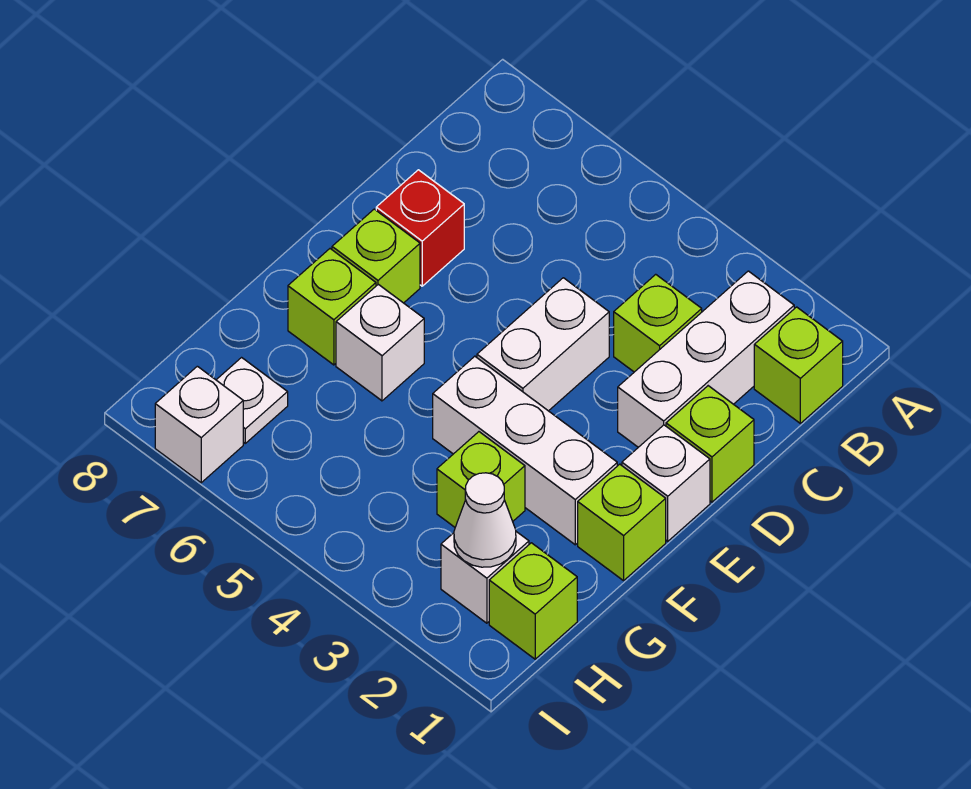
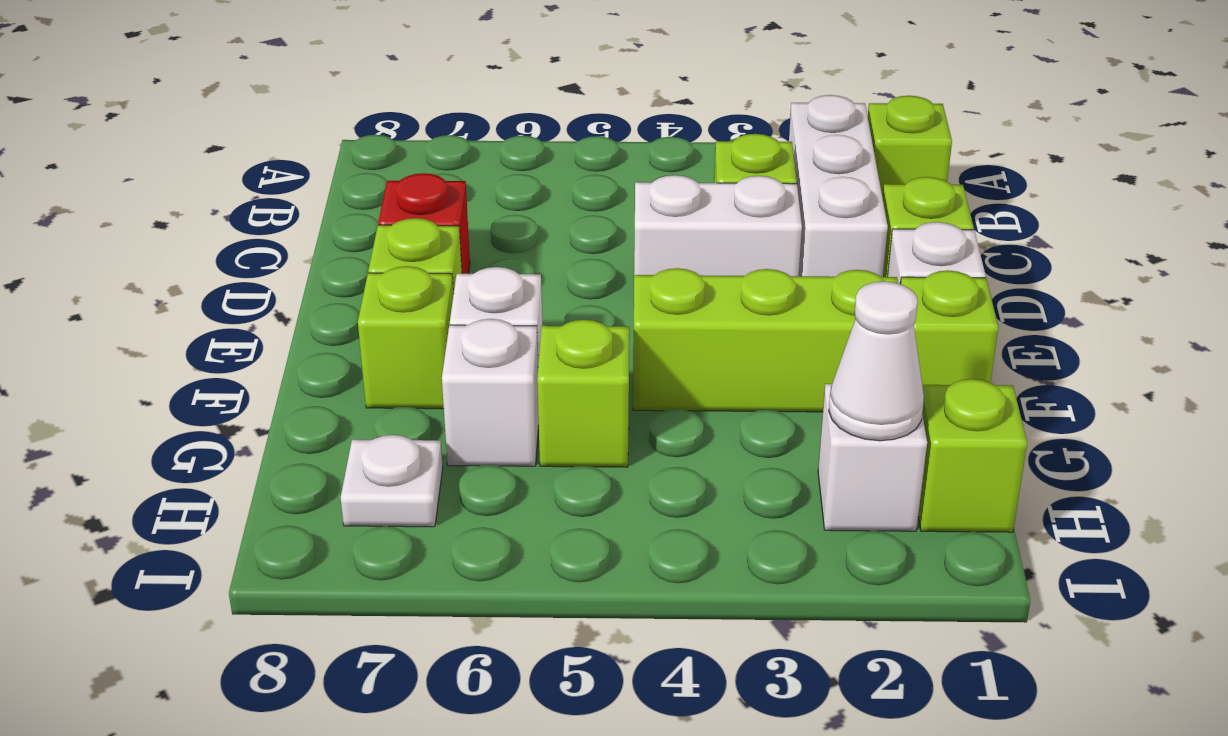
white brick D4:E4 level 1 -> white brick D3:D4 level 1
white brick F2:F4 level 1 -> lime brick F2:F4 level 1
lime brick G3 level 1 -> lime brick G5 level 1
white brick I7 level 1 -> white brick G6 level 1

